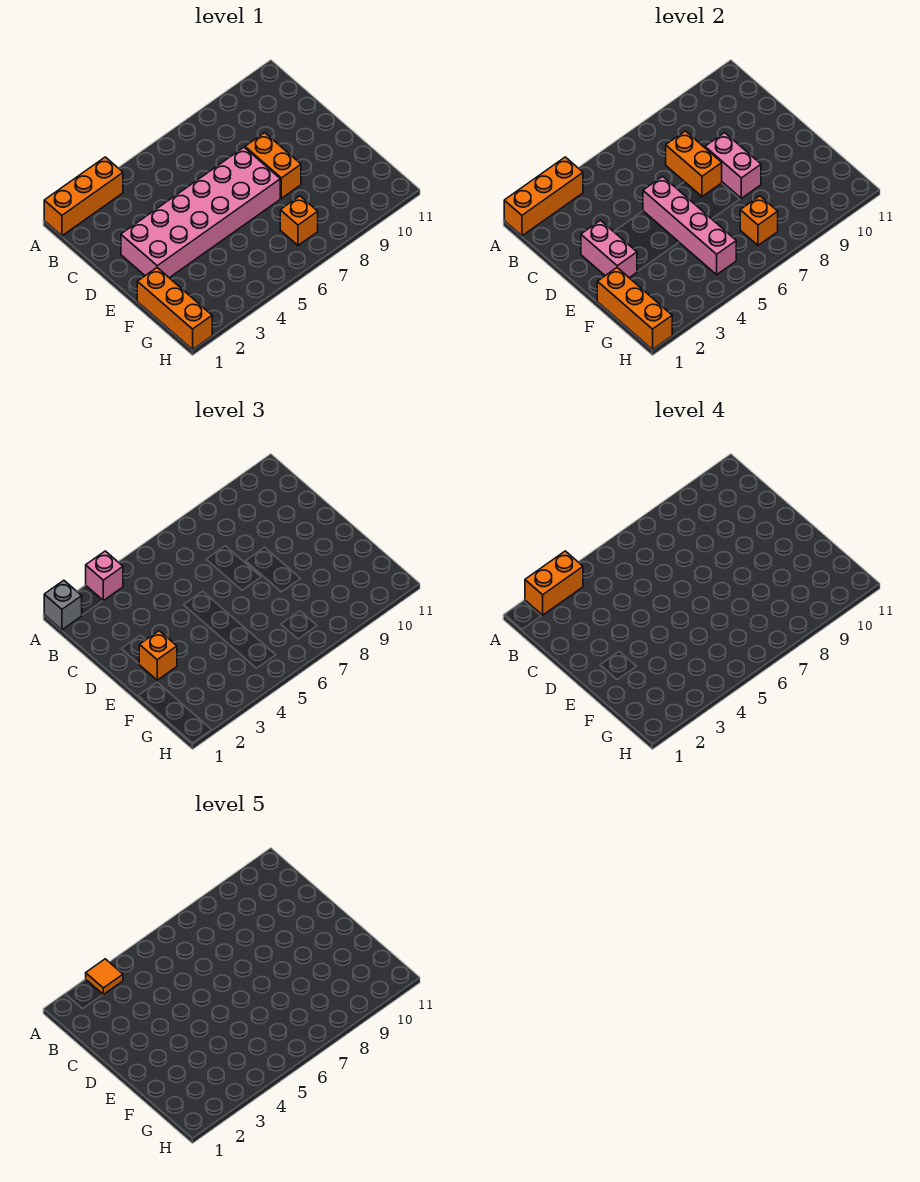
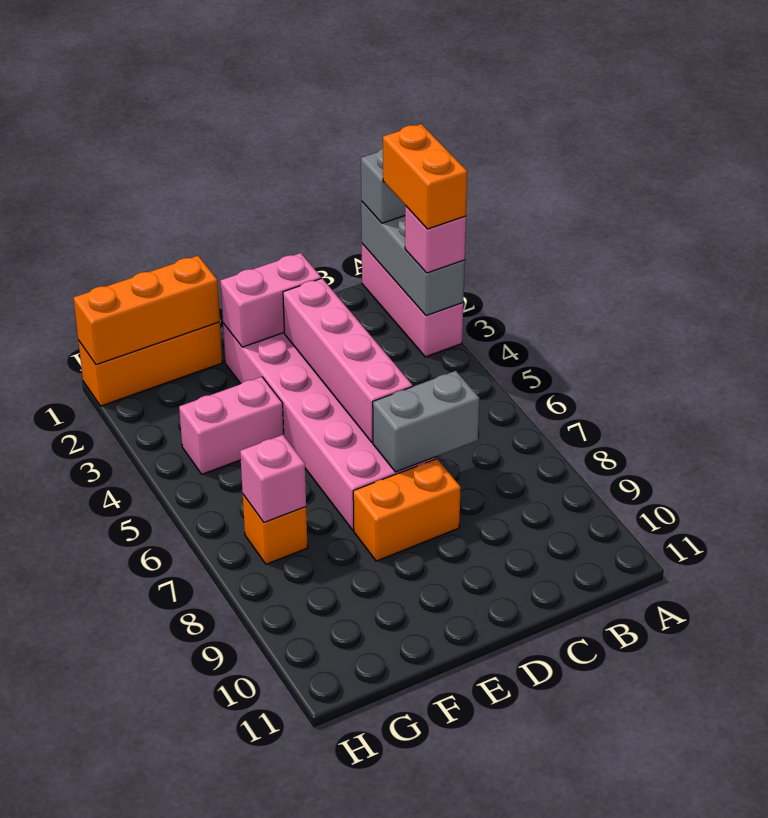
orange brick A1:A3 level 1 -> pink brick A1:A3 level 1
orange brick A1:A3 level 2 -> grey brick A1:A3 level 2
orange tile A3 level 5 -> none
orange brick C7:D7 level 2 -> grey brick C7:D7 level 2
pink brick D5:G5 level 2 -> pink brick D3:D6 level 2
pink brick D8:E8 level 2 -> pink brick F4:G4 level 1
orange brick E2 level 3 -> none
orange brick G7 level 2 -> pink brick G7 level 2

